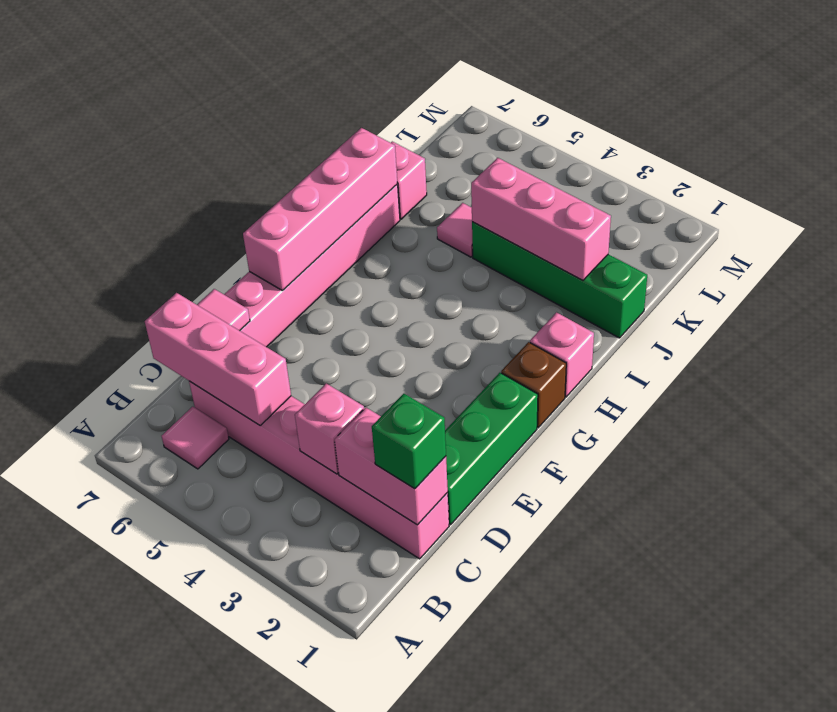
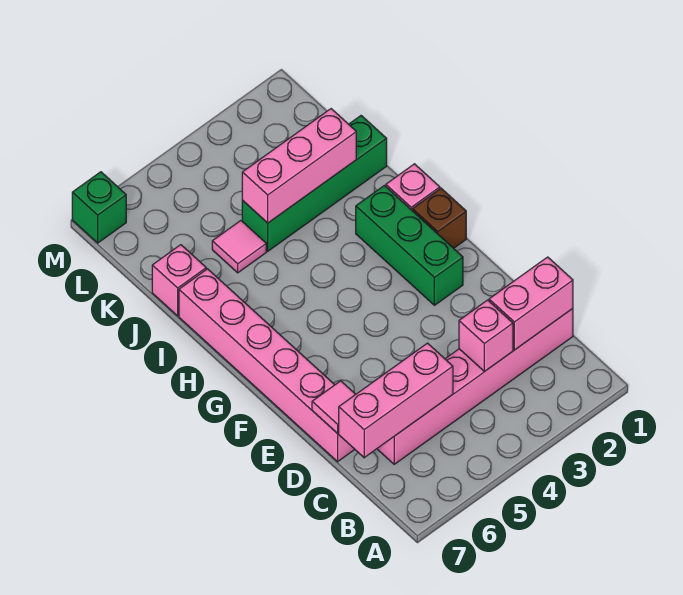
pink tile B6 level 1 -> none
green brick C1 level 3 -> green brick M7 level 1
green brick D1:F1 level 1 -> green brick F2:H2 level 1
pink brick F7:I7 level 2 -> none

